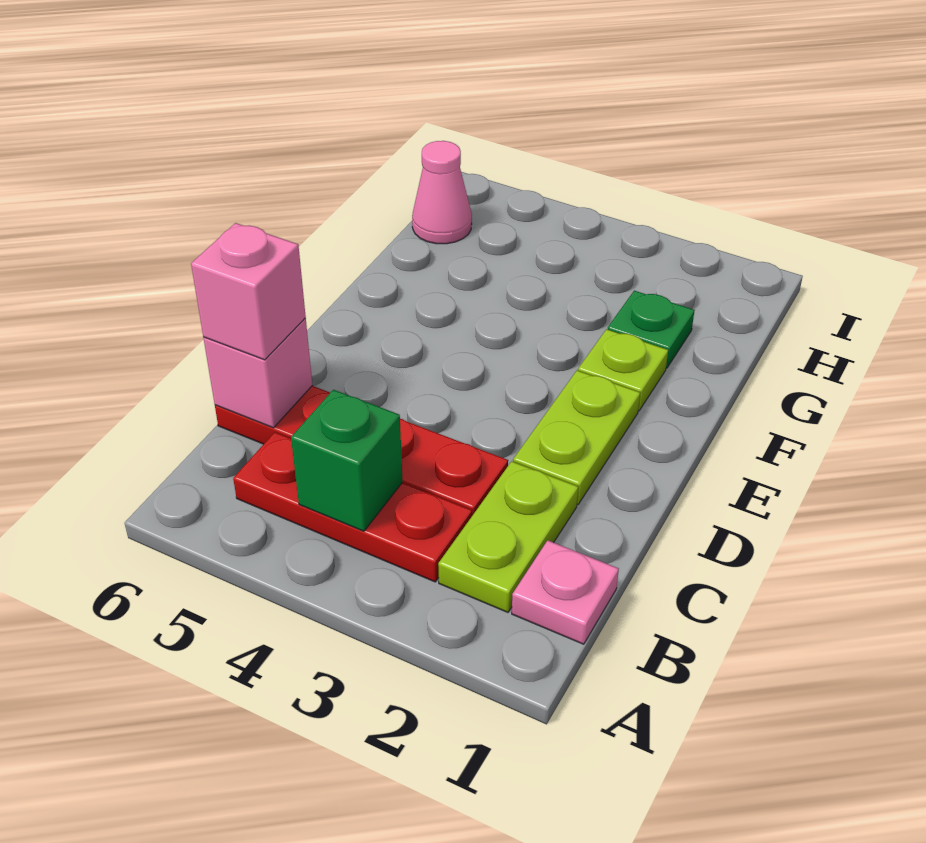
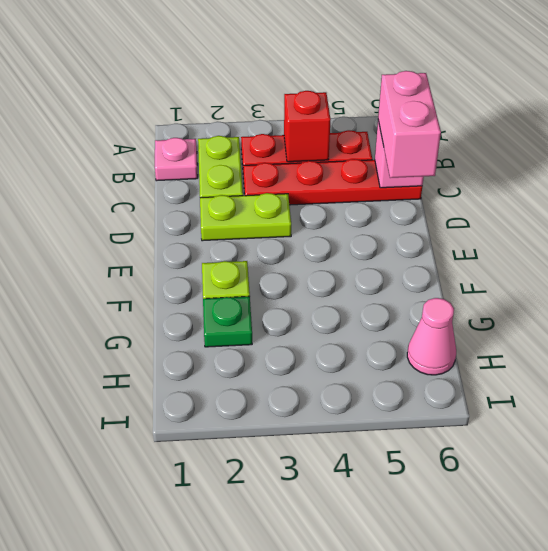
green brick B4 level 2 -> red brick B4 level 2
pink brick C6 level 3 -> pink brick C6:D6 level 3
lime plate D2:E2 level 1 -> lime plate D2:D3 level 1

